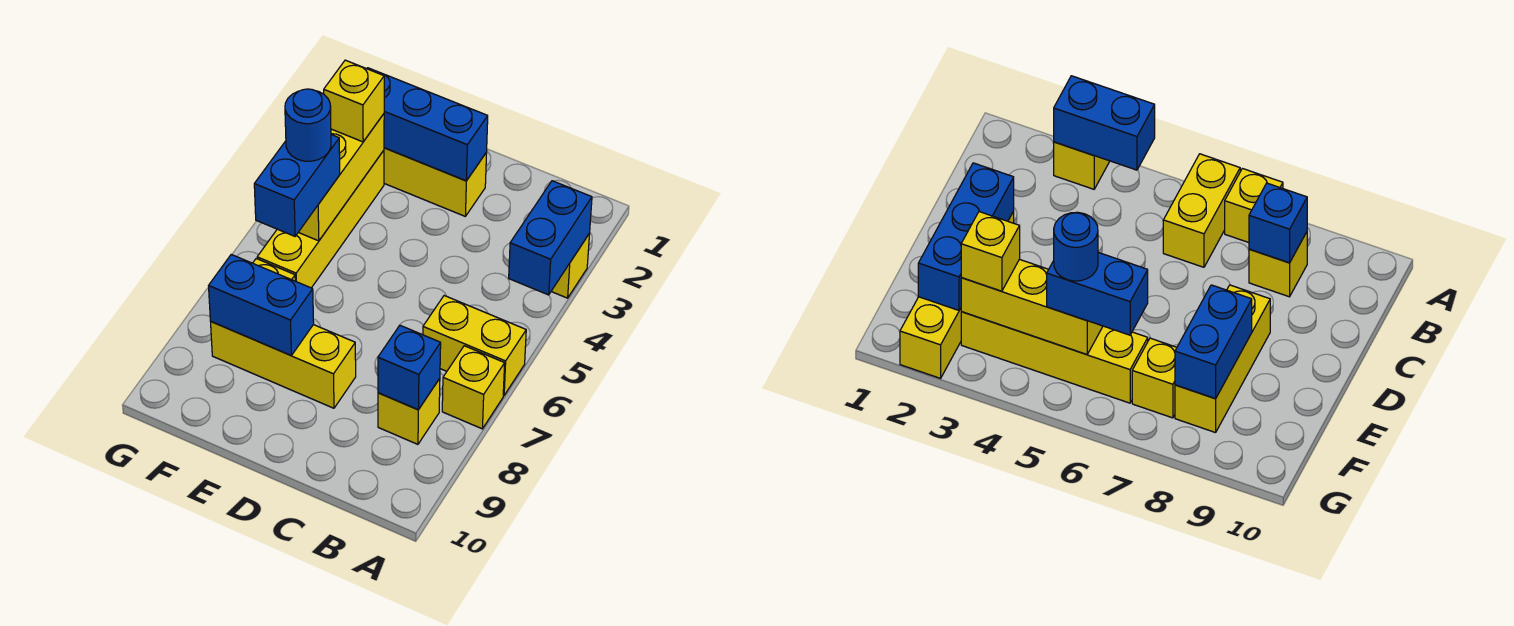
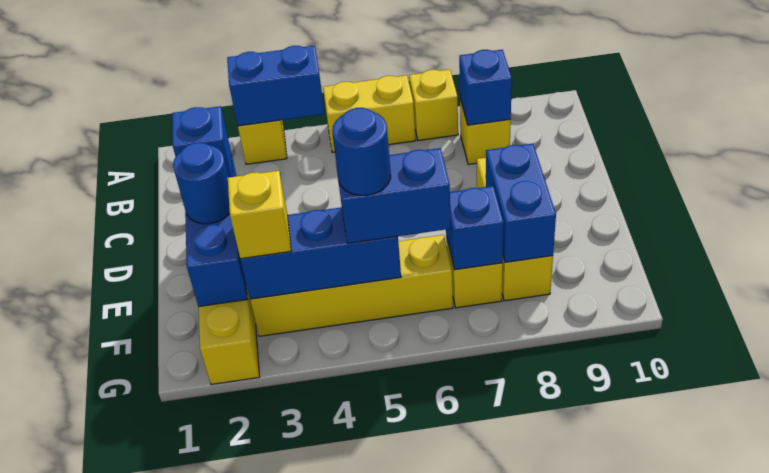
yellow brick A6:B6 level 1 -> yellow brick A5:A6 level 1
none -> blue brick D2 level 3
none -> blue round brick E2 level 3
yellow brick F3:F5 level 2 -> blue brick F3:F5 level 2
none -> blue brick F7 level 2

